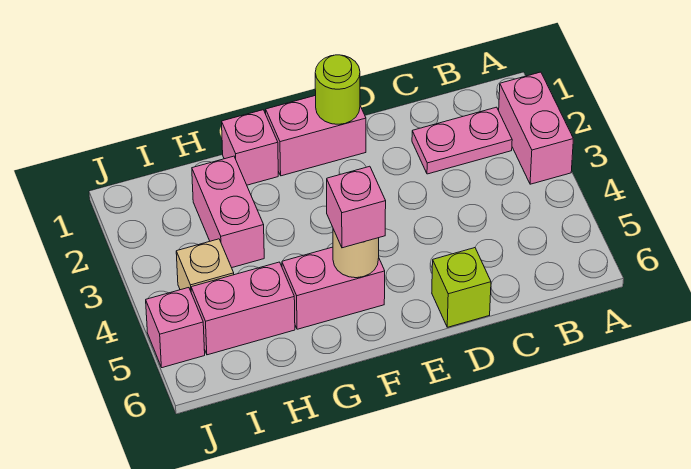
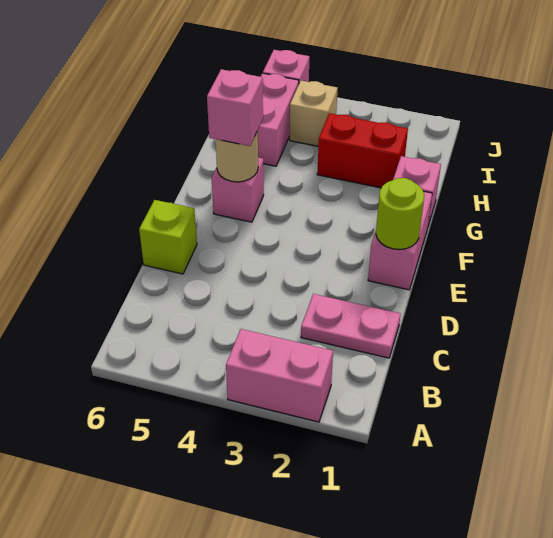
pink plate B2:C2 level 1 -> pink plate C1:C2 level 1
pink brick F5:G5 level 1 -> pink brick F5 level 1
pink brick H2:H3 level 1 -> red brick H2:H3 level 1

